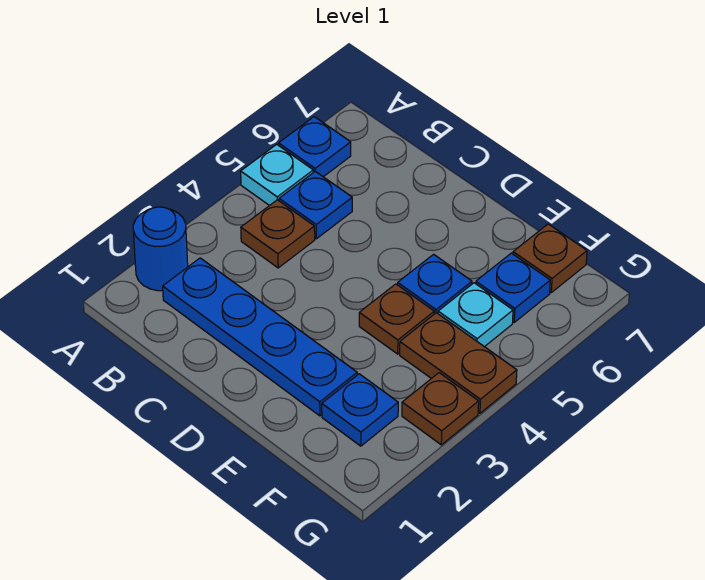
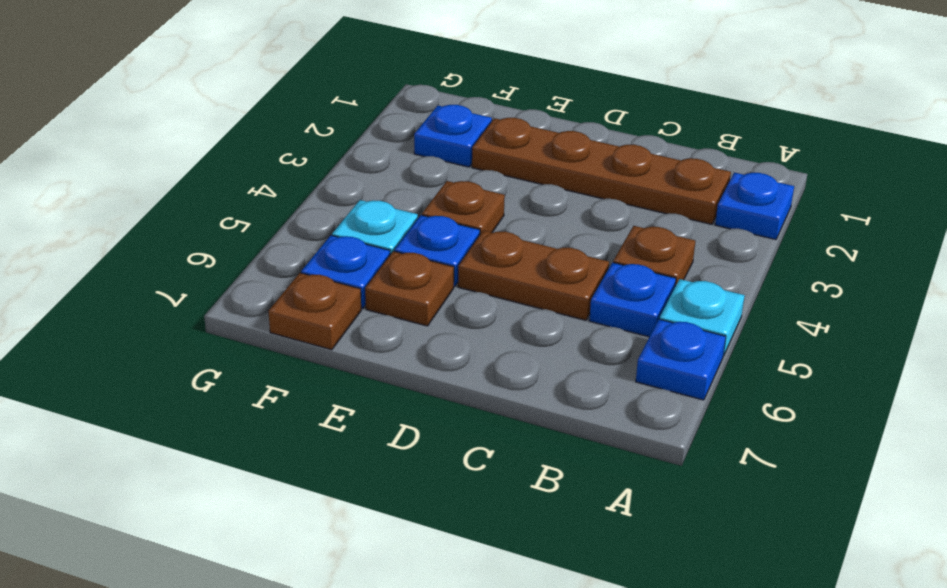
blue round brick A2 level 1 -> blue plate A2 level 1
blue plate B2:E2 level 1 -> brown plate B2:E2 level 1
brown plate F4:G4 level 1 -> brown plate C5:D5 level 1
brown plate G3 level 1 -> brown plate E6 level 1

